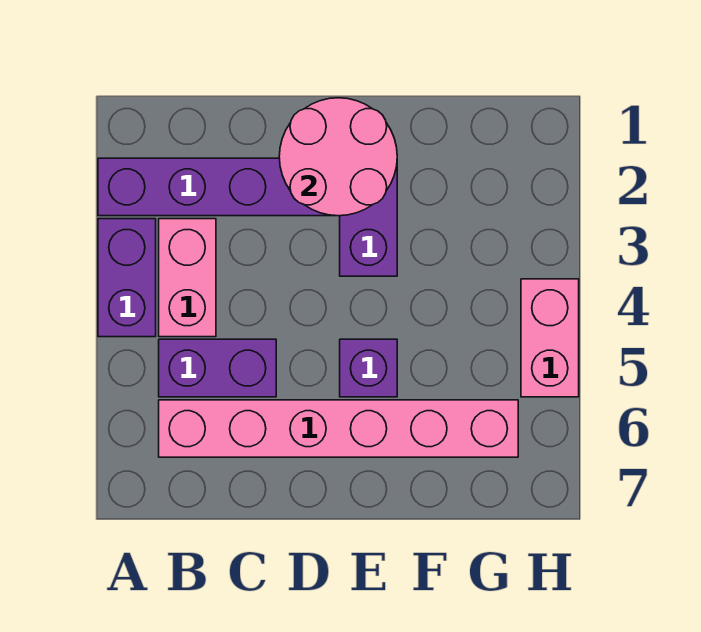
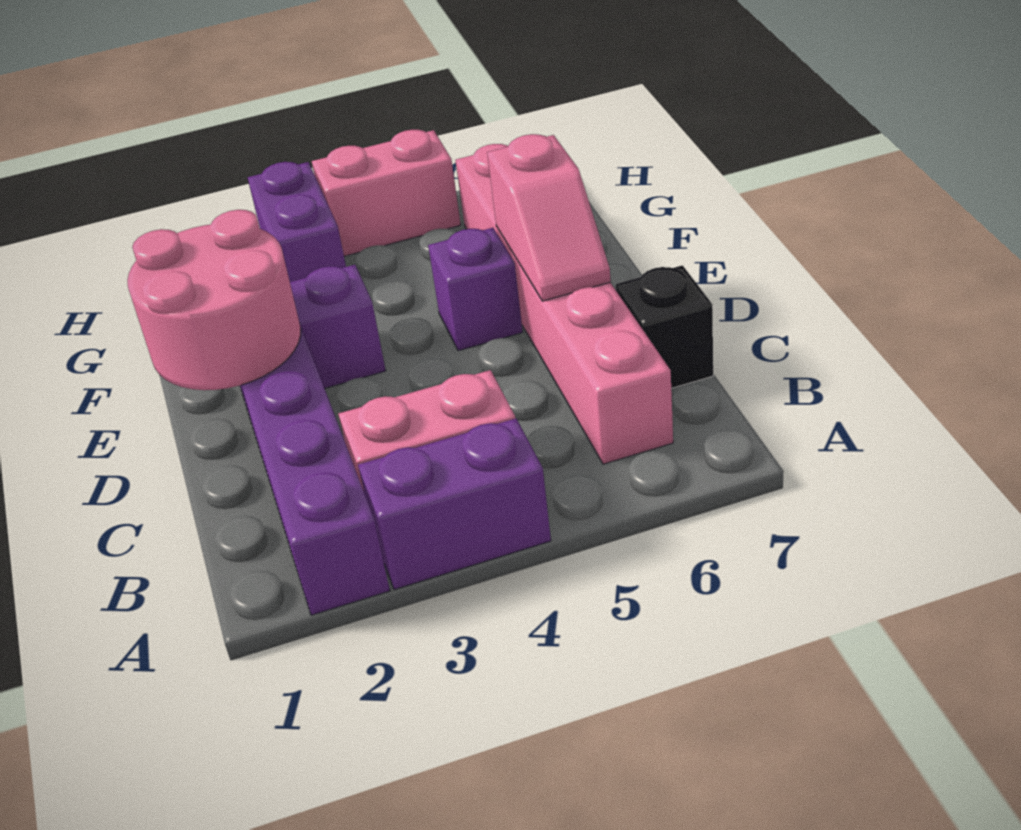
purple brick B5:C5 level 1 -> purple brick G3:H3 level 1
none -> black brick C7 level 1
none -> pink slope D6:E6 level 2 top E

